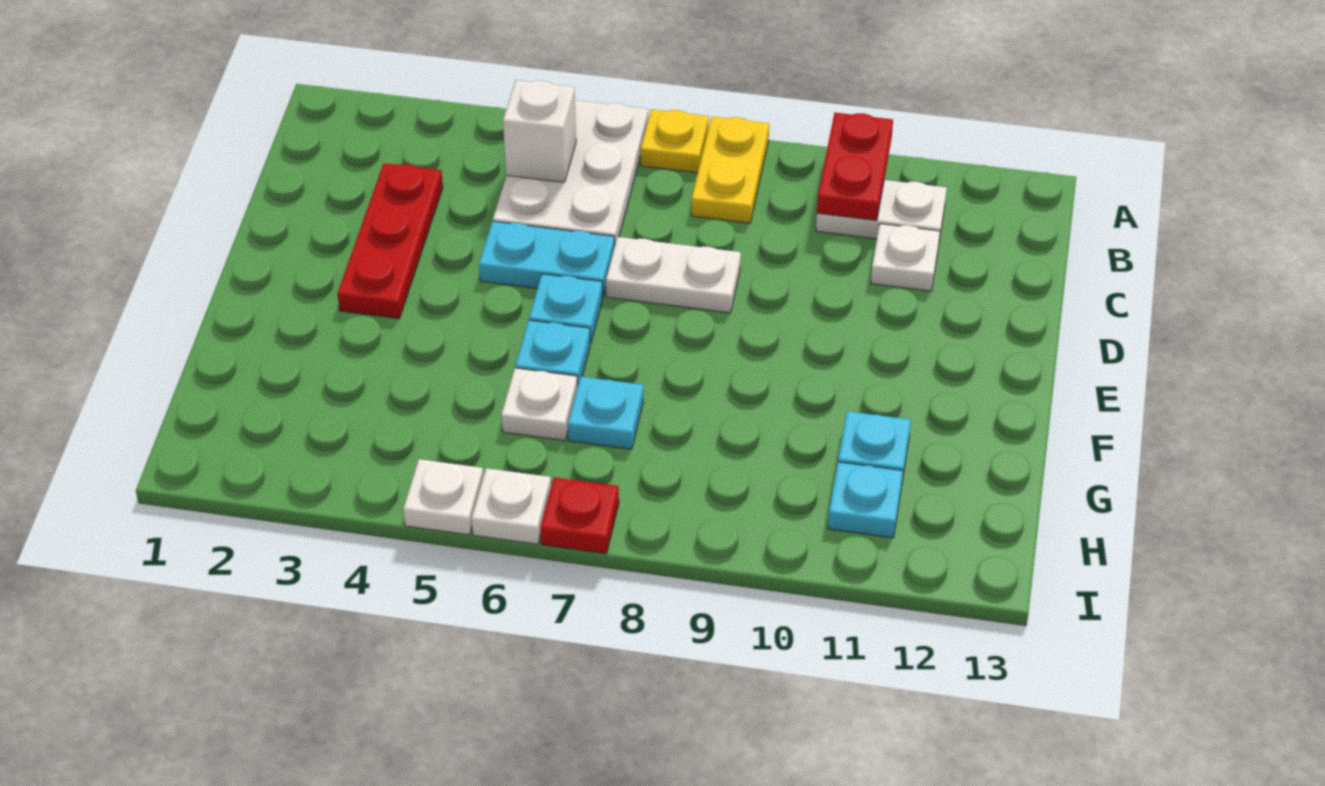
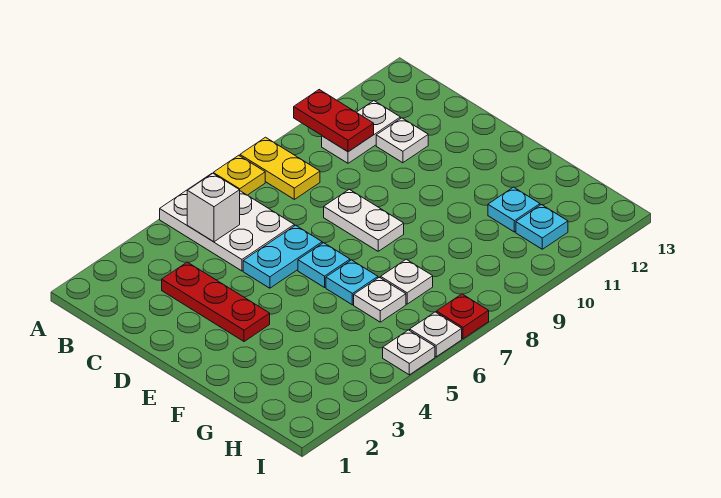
white plate D7:D8 level 1 -> white plate D8:E8 level 1
cyan plate G7 level 1 -> white plate G7 level 1

